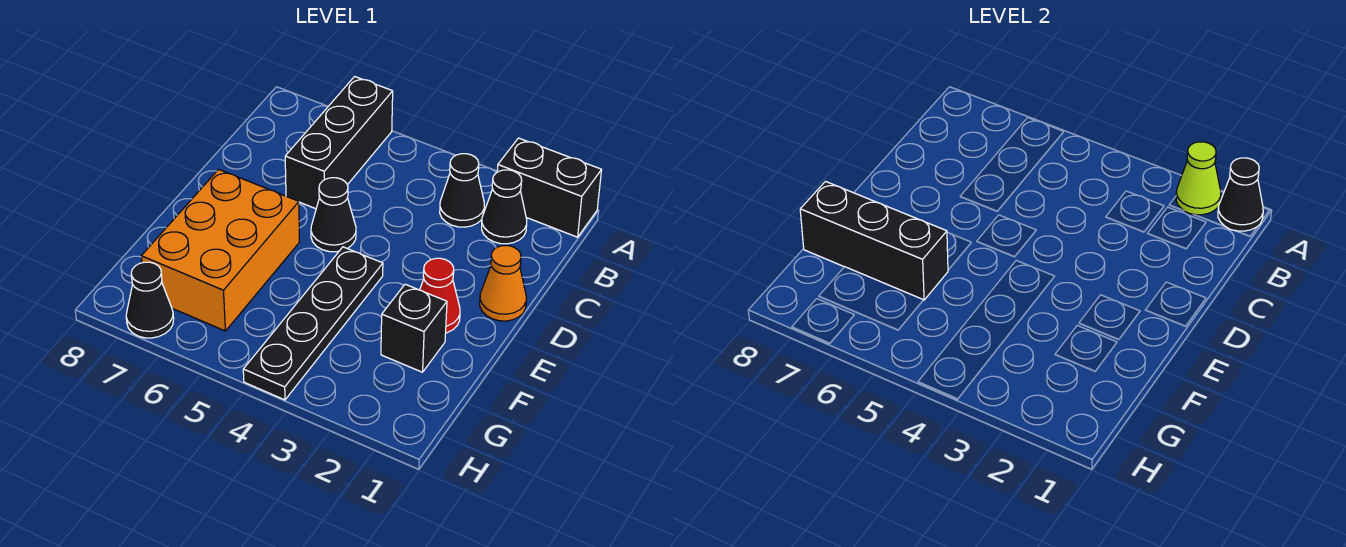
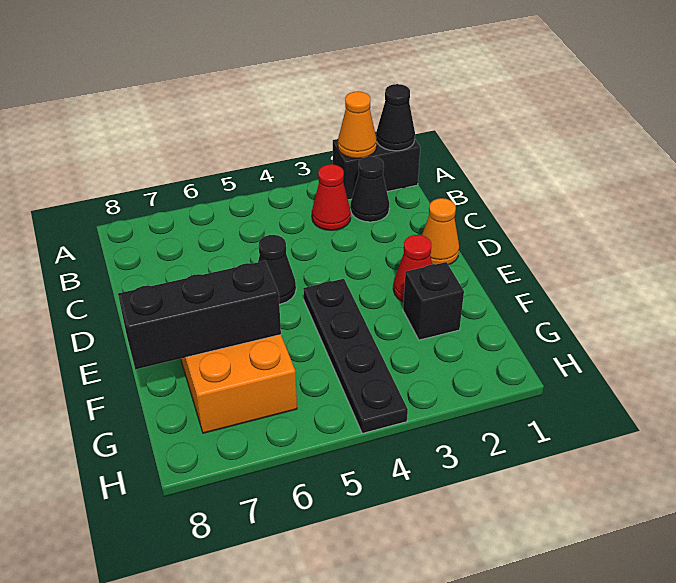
lime cone A2 level 2 -> orange cone A2 level 2
black brick A6:C6 level 1 -> none
black cone B3 level 1 -> red cone B3 level 1
black cone H7 level 1 -> none

